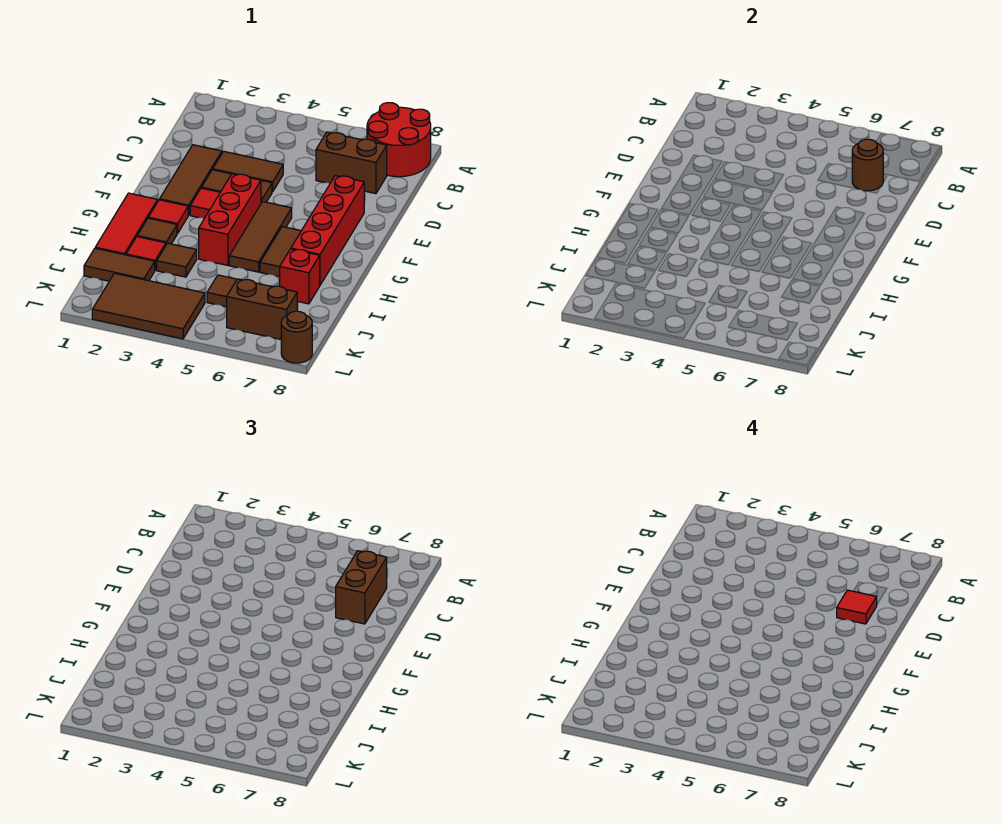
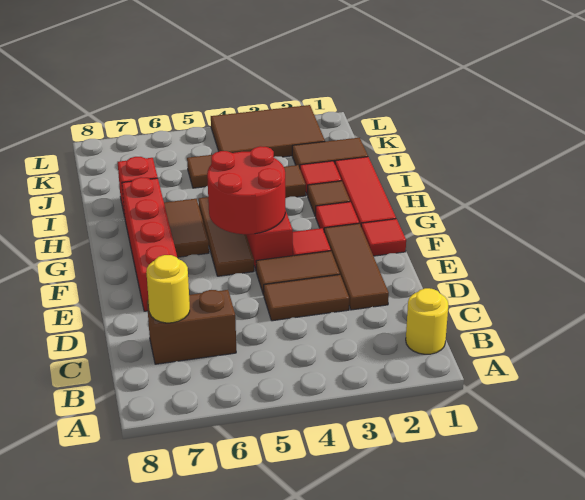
red round brick A7:B8 level 1 -> red round brick F4:G5 level 2
none -> yellow round brick B1 level 1
brown round brick C7 level 2 -> yellow round brick C7 level 2
brown brick C7:D7 level 3 -> none
red tile D7 level 4 -> red tile F1 level 1
brown brick K6:K7 level 1 -> none
brown round brick L8 level 1 -> none

